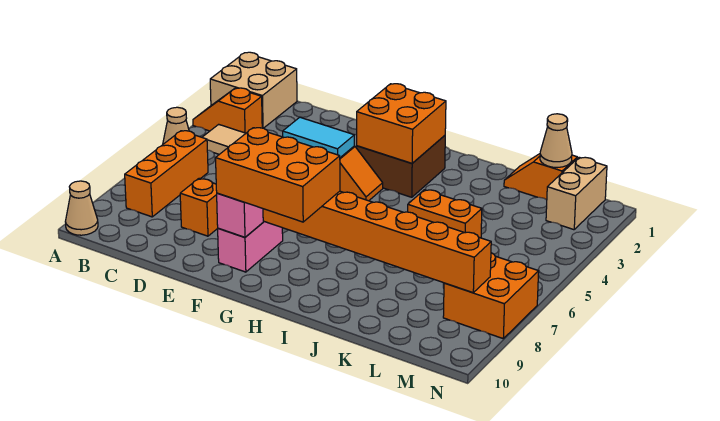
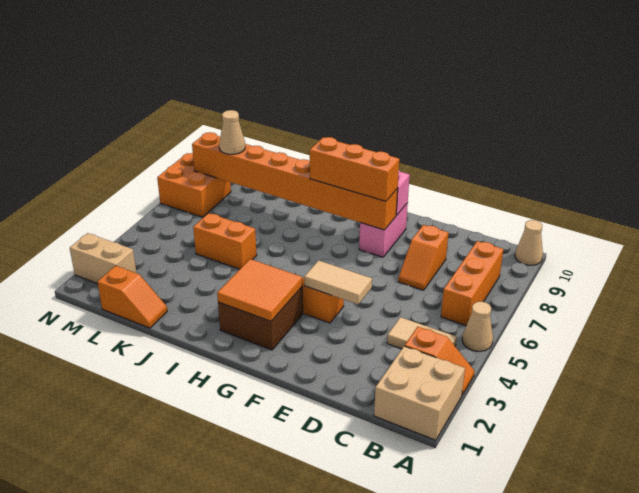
cyan tile E4:F4 level 2 -> tan tile E4:F4 level 2
orange brick F8:H9 level 3 -> orange brick F8:H8 level 3
orange brick G2:H3 level 2 -> orange tile G2:H3 level 2
tan cone L1 level 2 -> tan cone L8 level 3
tan brick M1:M2 level 1 -> tan brick M2:N2 level 1

